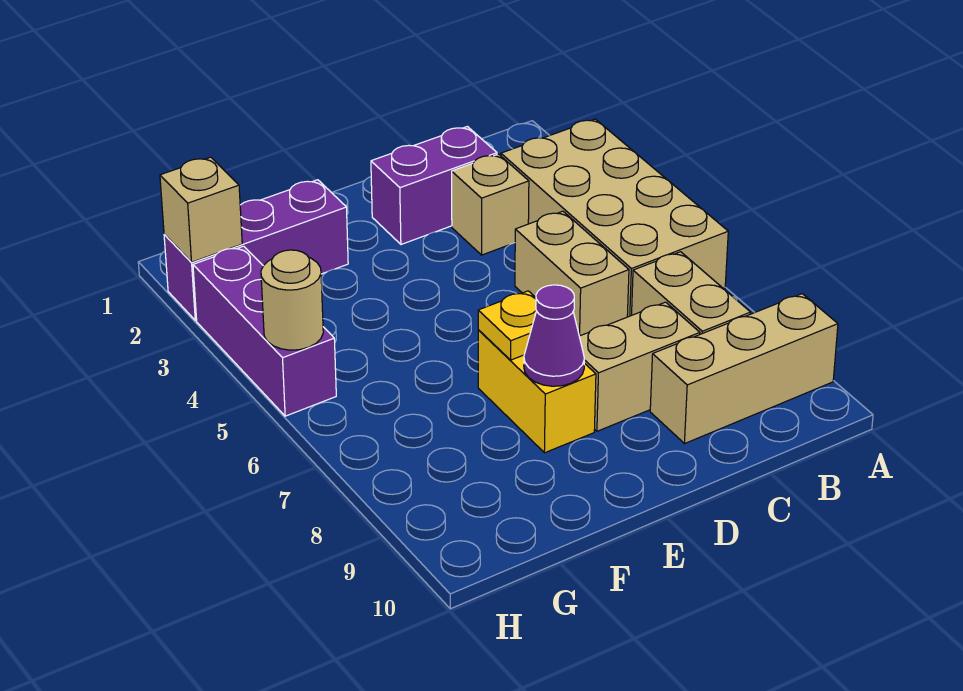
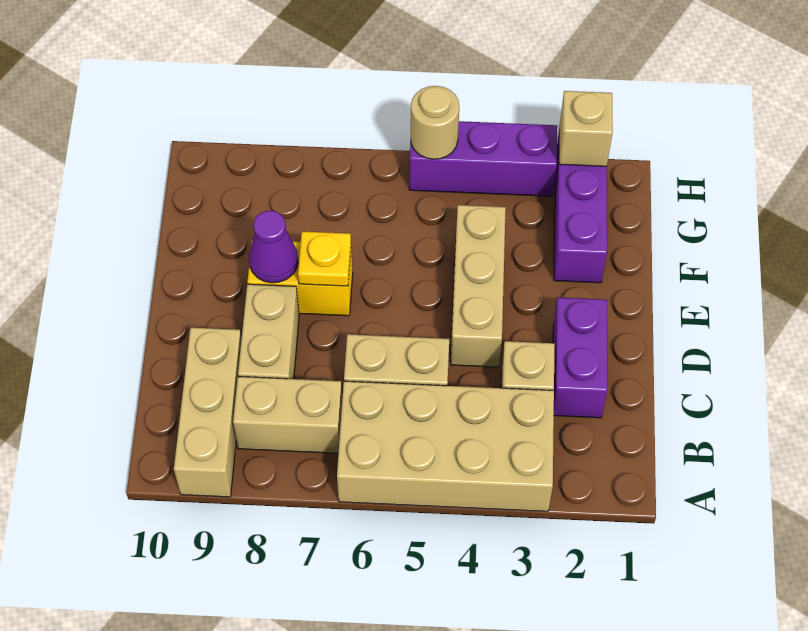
none -> tan brick D4:F4 level 1

